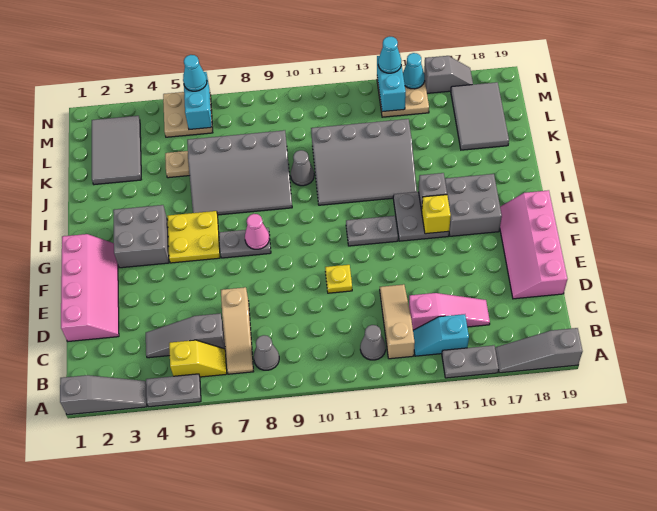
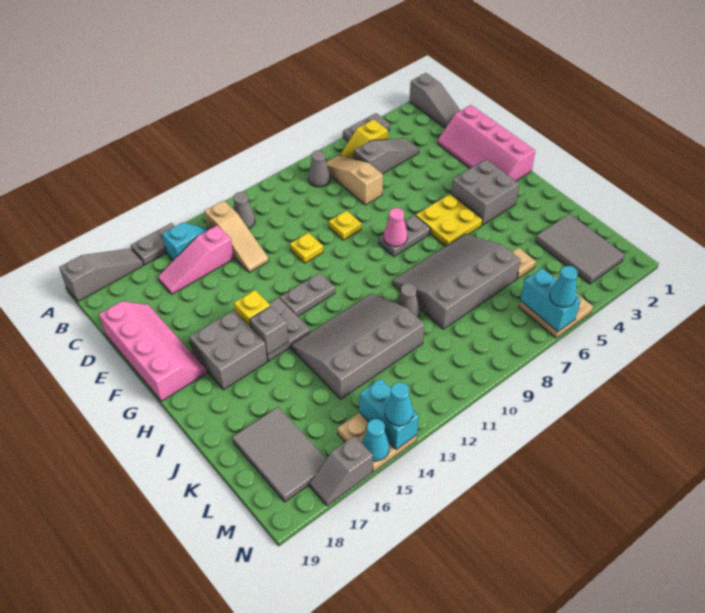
grey slope A1:A3 level 1 top 1 -> grey slope A1:C1 level 1 top A
none -> yellow plate E9 level 1

